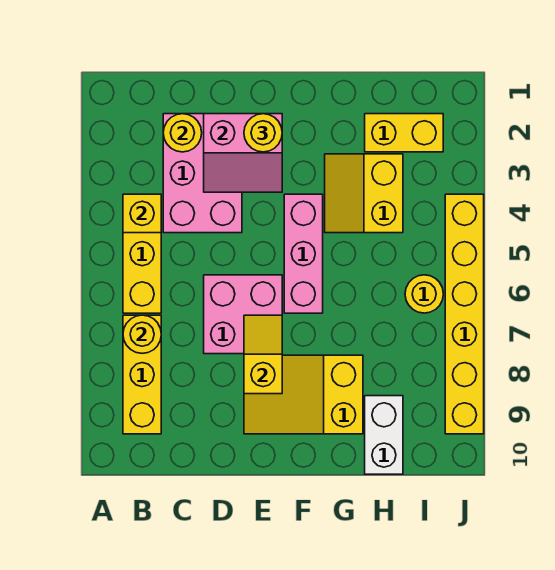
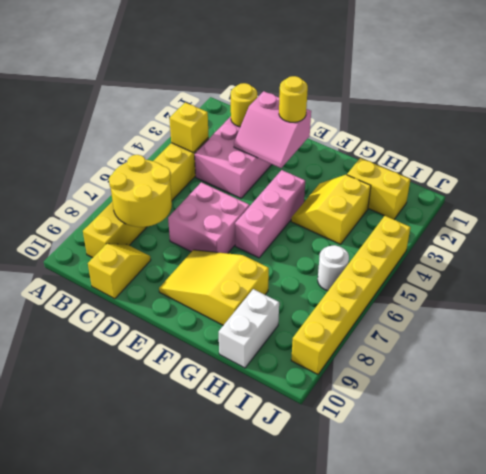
yellow round brick B7 level 2 -> yellow round brick B7:C8 level 2
yellow slope E7:E8 level 2 top 8 -> yellow slope C9:C10 level 1 top 10
yellow round brick I6 level 1 -> white round brick I6 level 1

